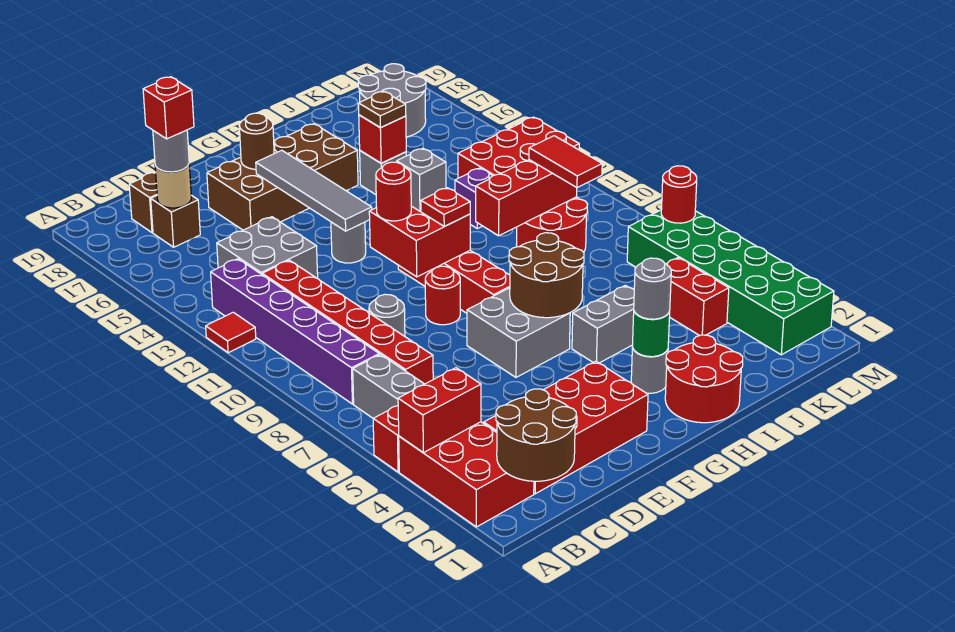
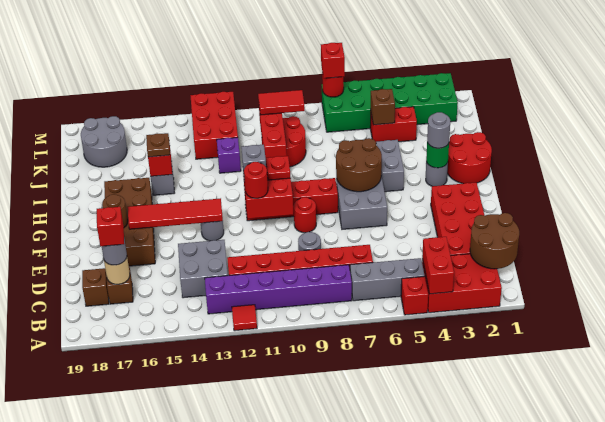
grey tile F13:F16 level 2 -> red tile F13:F16 level 2
none -> brown brick K5 level 2
none -> red brick M7 level 3

